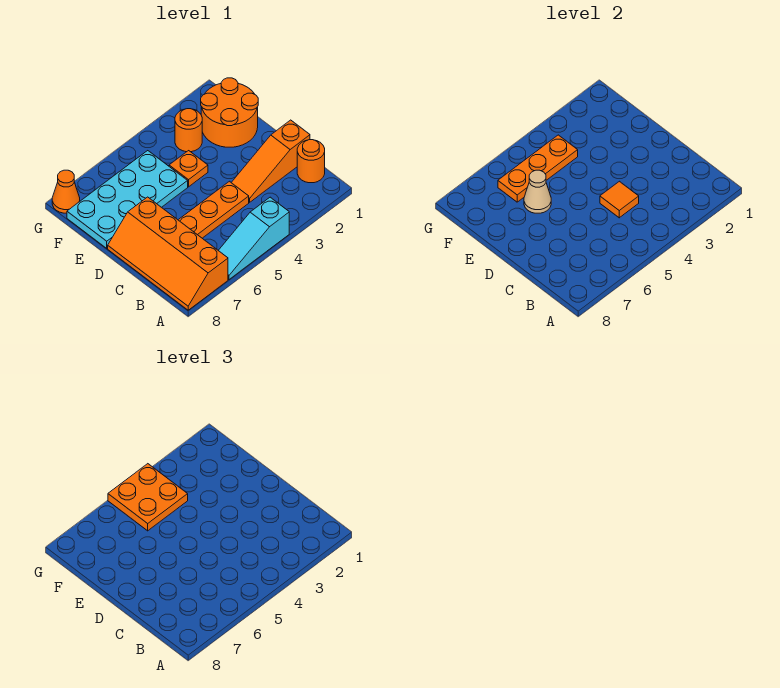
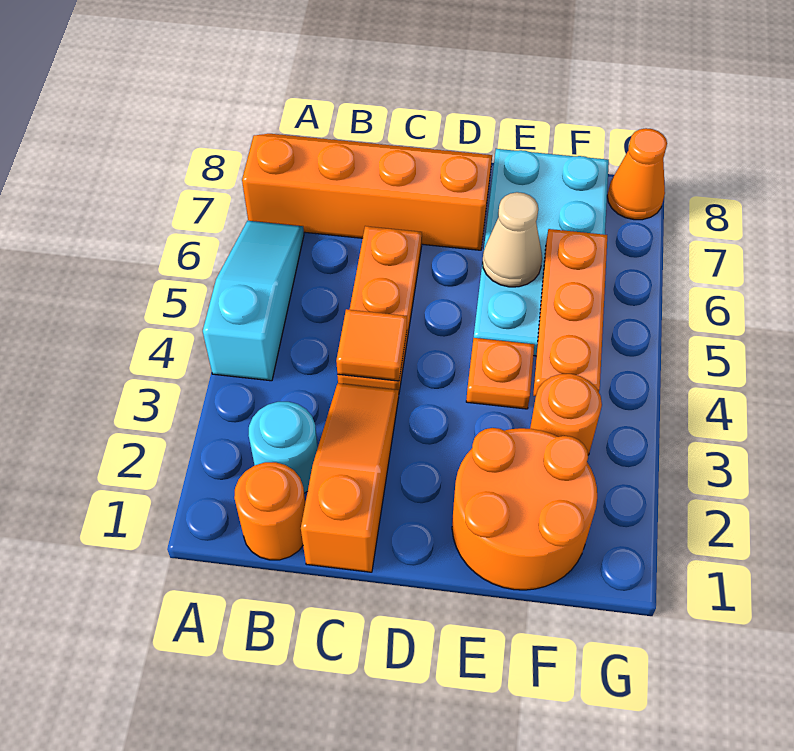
none -> cyan round brick B2 level 1
orange plate F4:G5 level 3 -> none

